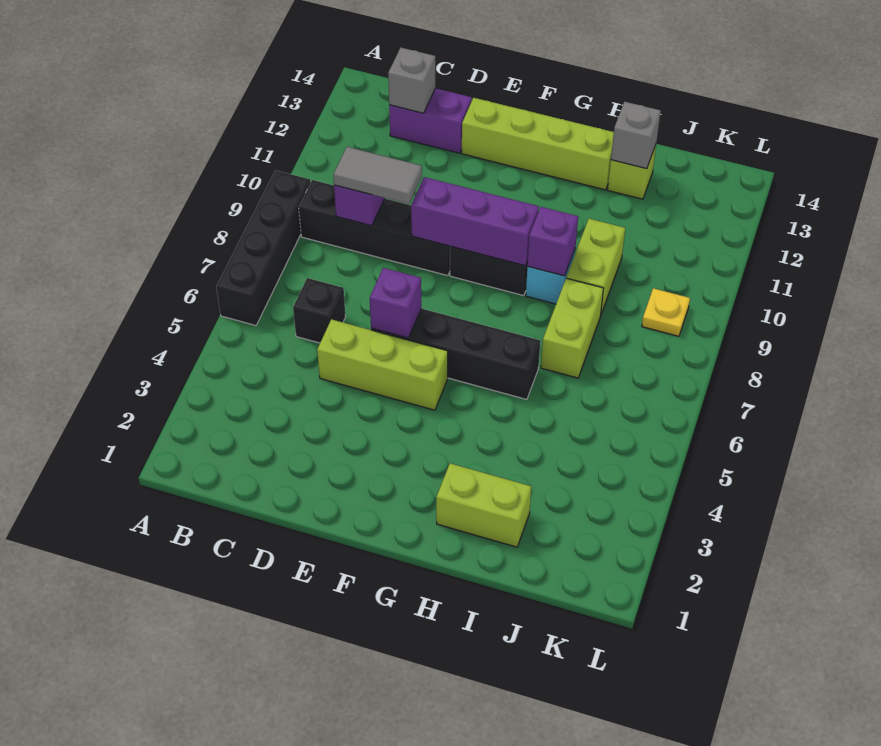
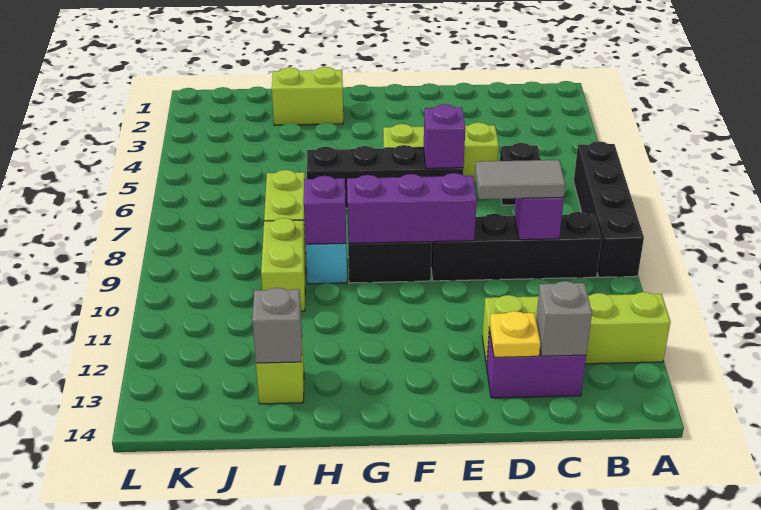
lime brick E13:H13 level 1 -> lime brick A12:D12 level 1
yellow plate K9 level 1 -> yellow plate D13 level 2

